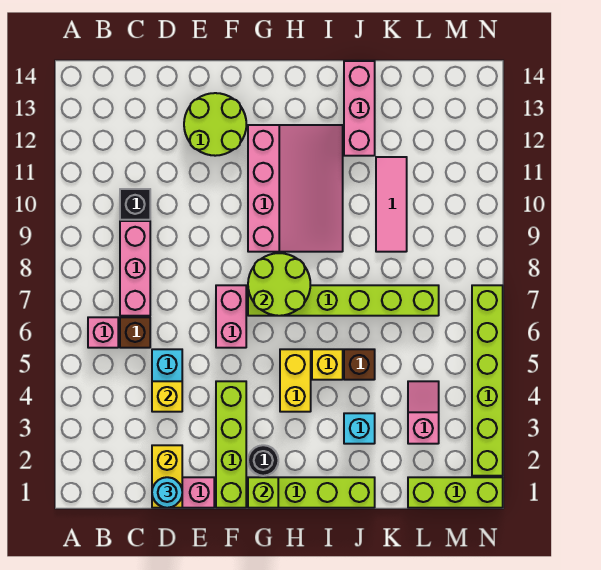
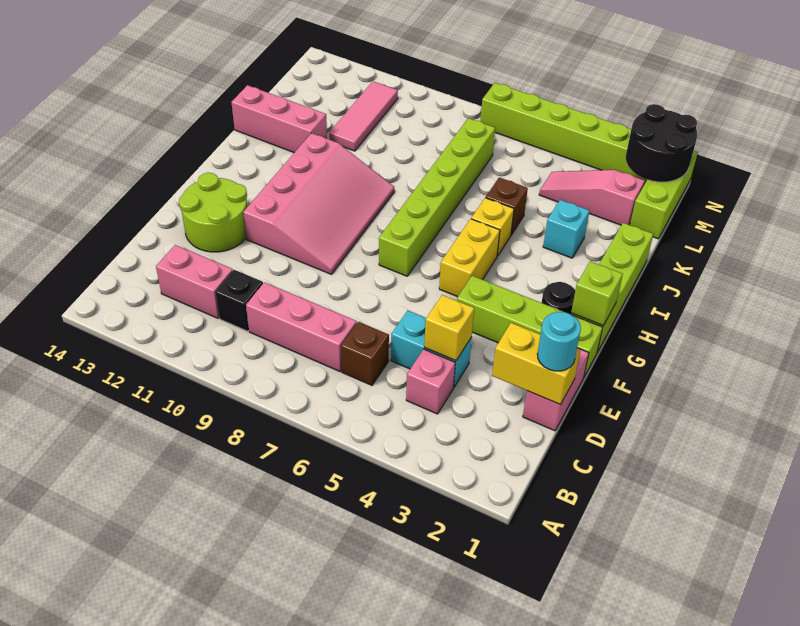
pink brick B6 level 1 -> pink brick C4 level 1
pink brick F6:F7 level 1 -> pink brick C11:C12 level 1
lime round brick G7:H8 level 2 -> none
pink slope G9:I12 level 1 top G -> pink slope F9:I11 level 1 top 11
yellow brick H4:H5 level 1 -> yellow brick G5:H5 level 1
pink tile K9:K11 level 1 -> pink tile K11:M11 level 1
pink slope L3:L4 level 1 top 3 -> pink slope L2:L4 level 1 top 2
none -> black round brick M1:N2 level 2

